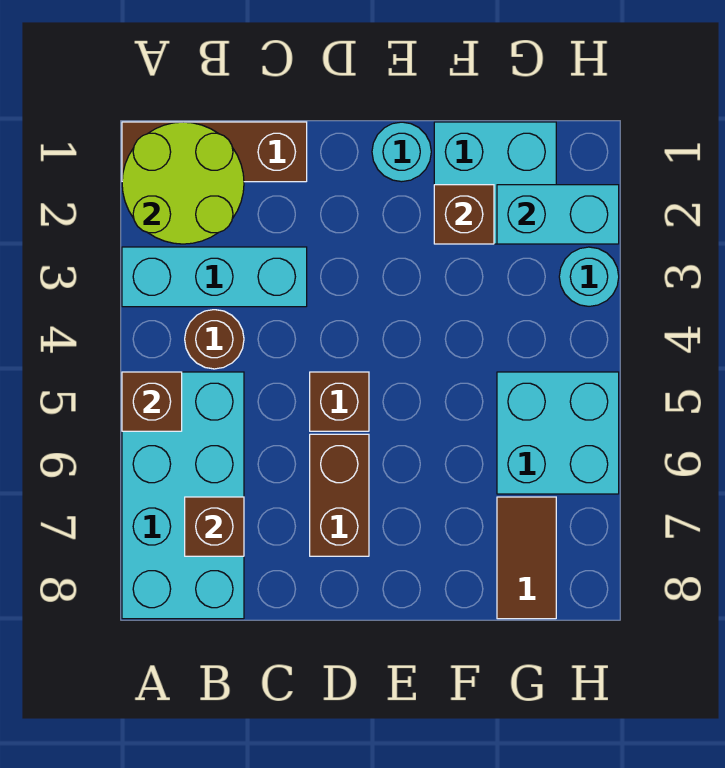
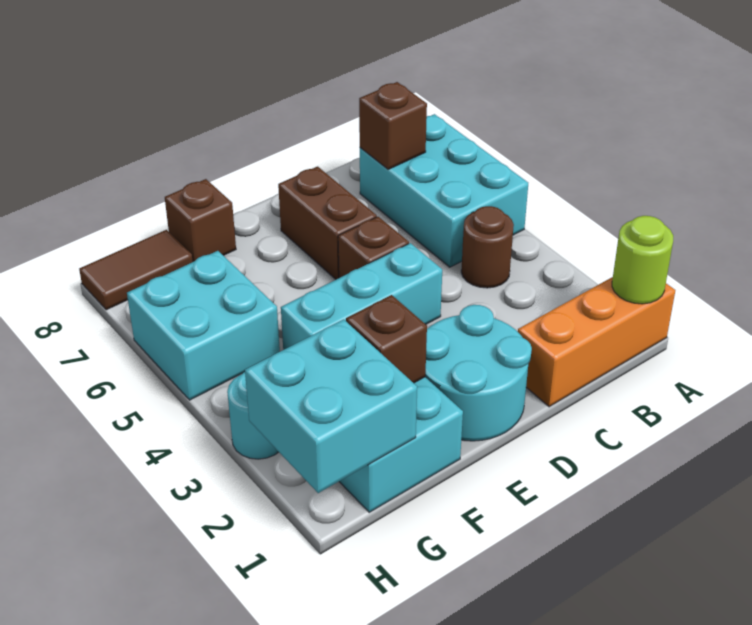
brown brick A1:C1 level 1 -> orange brick A1:C1 level 1
lime round brick A1:B2 level 2 -> lime round brick A1 level 2
cyan brick A3:C3 level 1 -> cyan brick D4:F4 level 1
cyan brick A5:B8 level 1 -> cyan brick A5:B7 level 1
brown brick A5 level 2 -> brown brick F8 level 1
cyan round brick E1 level 1 -> cyan round brick D1:E2 level 1
cyan brick G2:H2 level 2 -> cyan brick G1:H2 level 2
brown tile G7:G8 level 1 -> brown tile G8:H8 level 1

